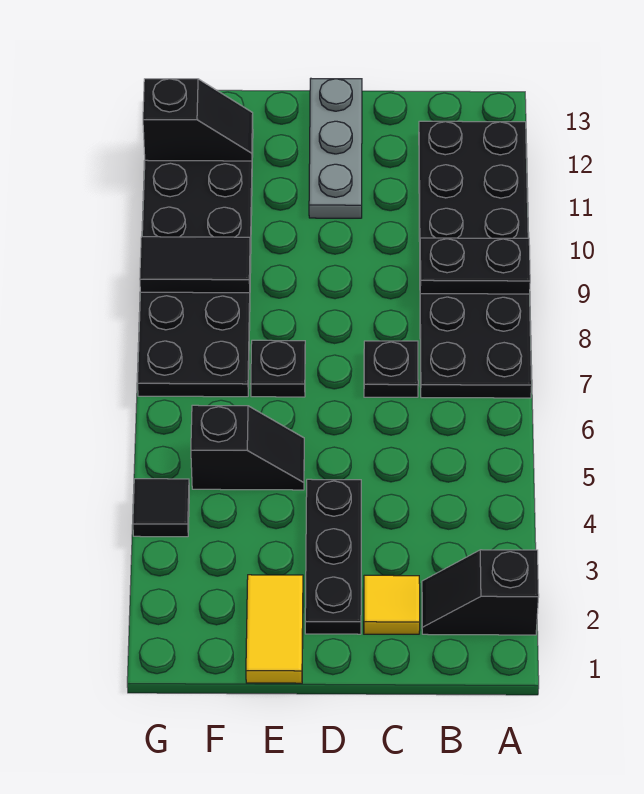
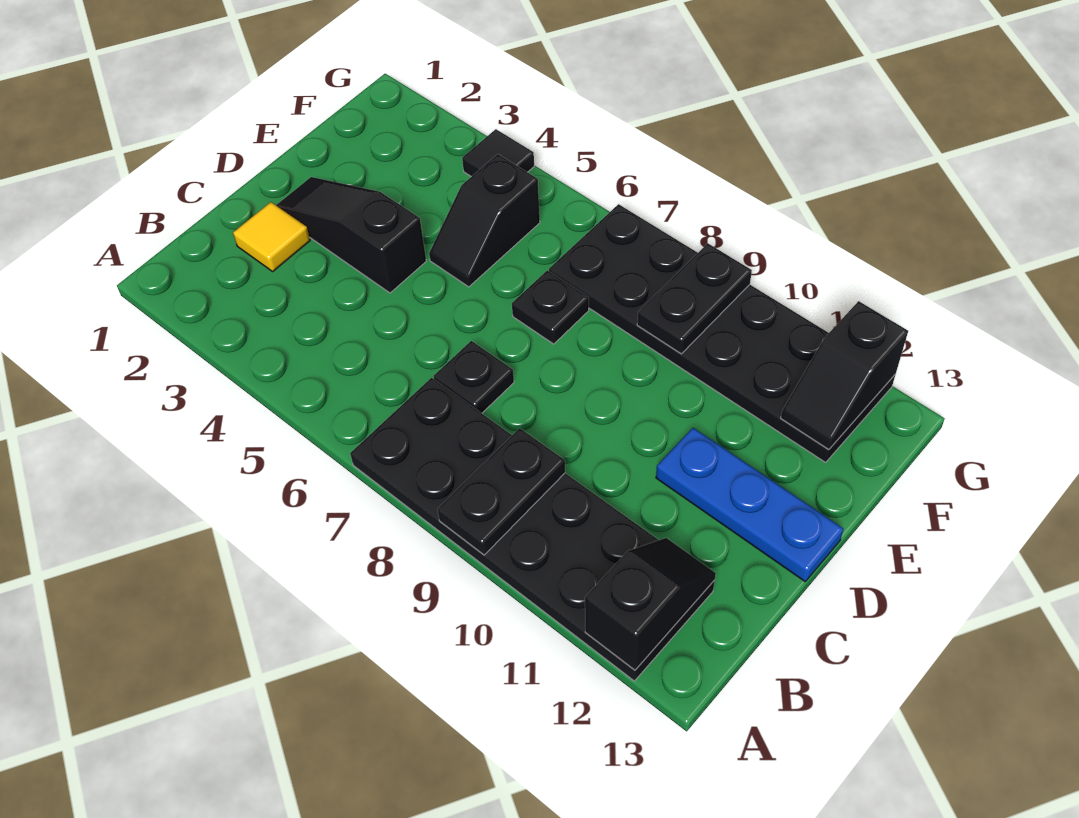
black slope A2:B2 level 1 top A -> black slope A12:B12 level 2 top A
black plate D2:D4 level 1 -> black slope D2:D4 level 1 top 4
grey plate D11:D13 level 1 -> blue plate D11:D13 level 1
yellow tile E1:E2 level 1 -> none
black tile F9:G9 level 2 -> black plate F9:G9 level 2

